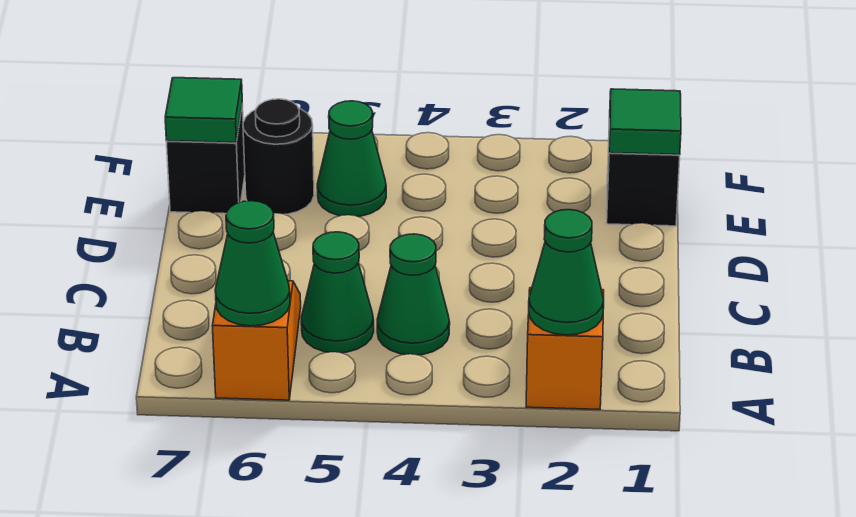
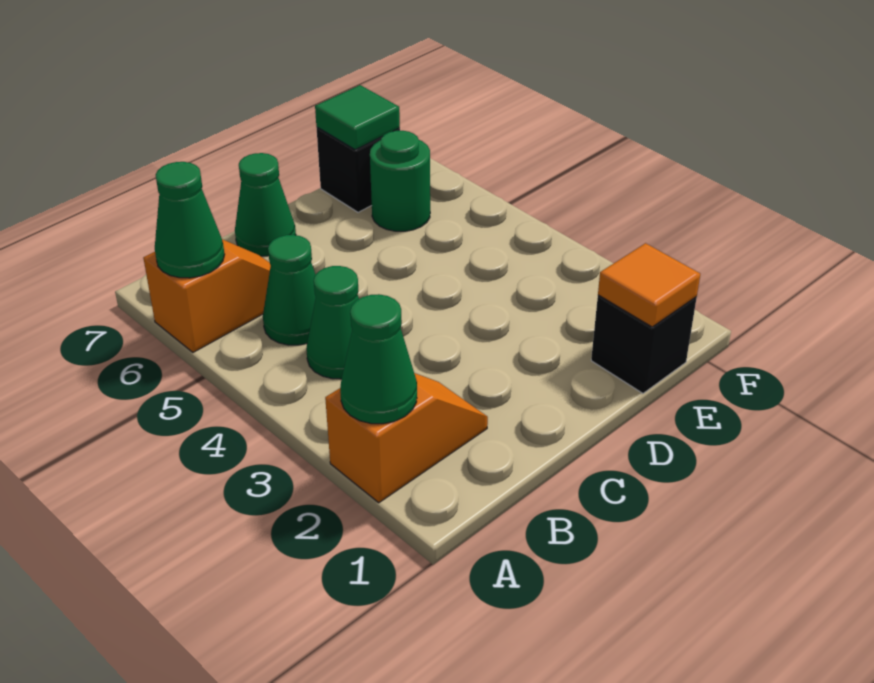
green tile E1 level 2 -> orange tile E1 level 2
green cone E5 level 1 -> green cone C7 level 1
black round brick E6 level 1 -> green round brick E6 level 1

